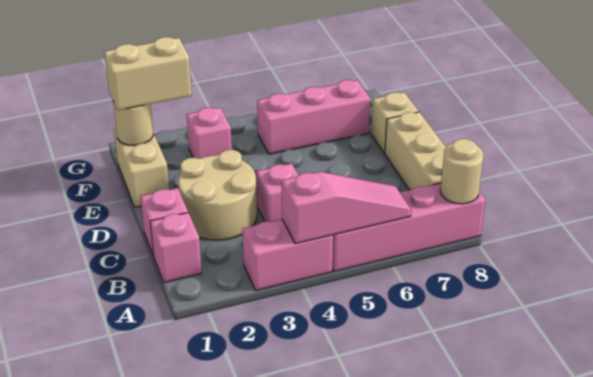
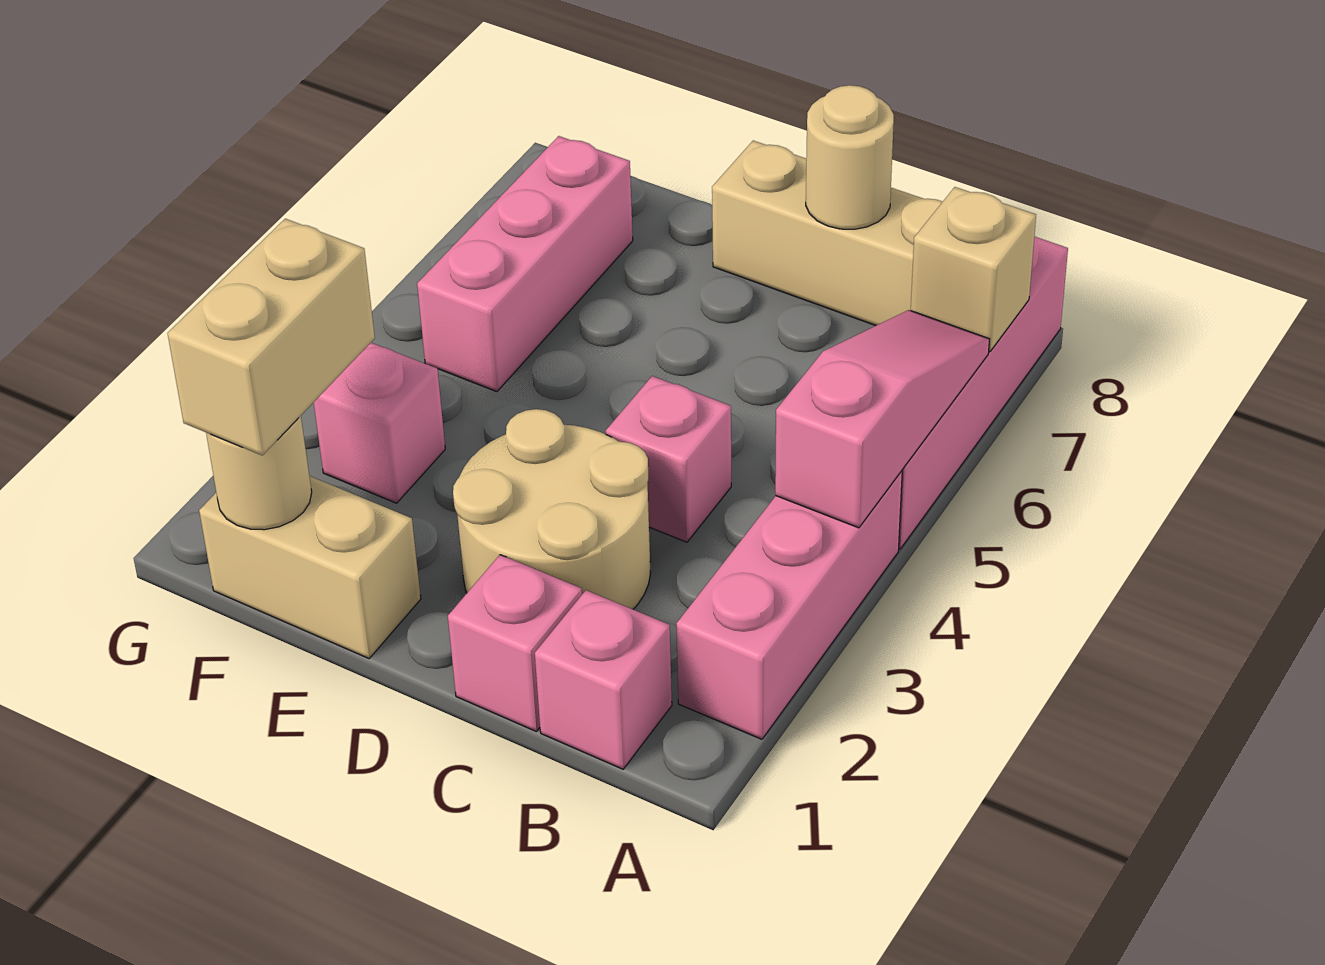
pink brick A3:A4 level 1 -> pink brick A2:A4 level 1
tan round brick A8 level 2 -> tan round brick C8 level 2
tan brick E8 level 1 -> tan brick A7 level 2

